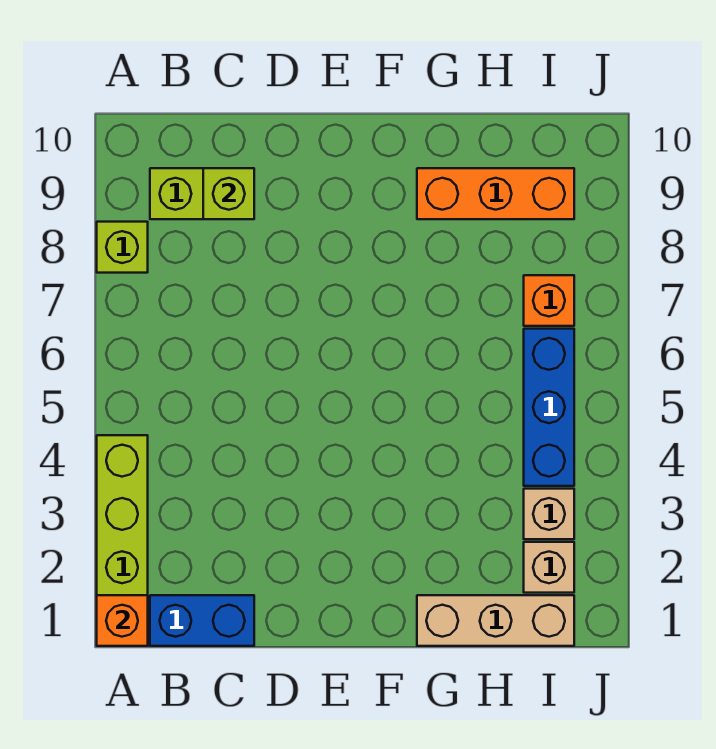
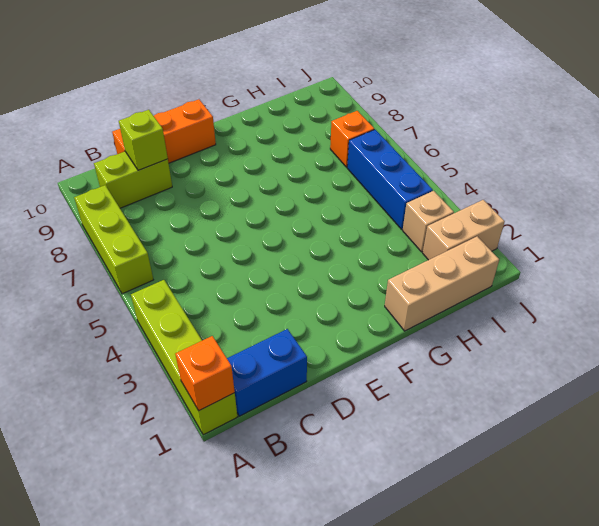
lime brick A8 level 1 -> lime brick A6:A8 level 1
orange brick G9:I9 level 1 -> orange brick C10:E10 level 1
tan brick I2 level 1 -> tan brick I2:J2 level 1

